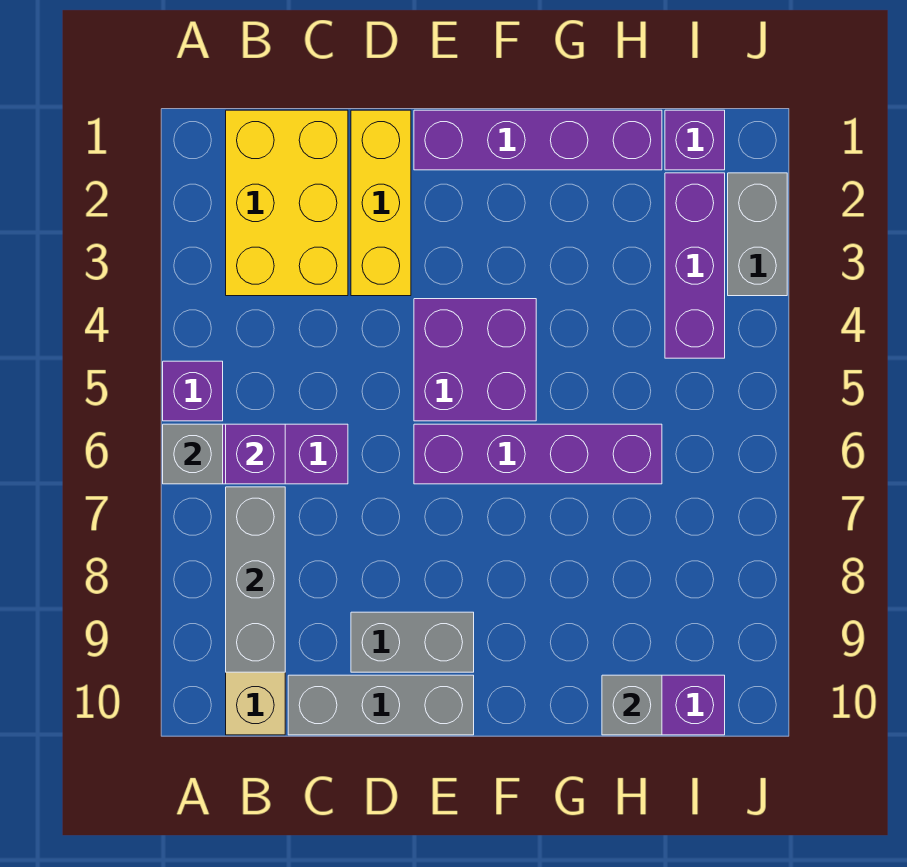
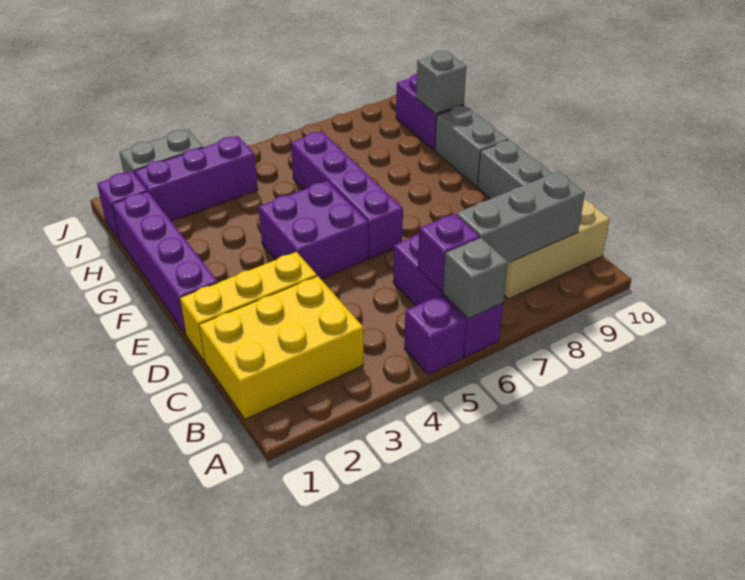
grey brick D9:E9 level 1 -> grey brick F10:G10 level 1

